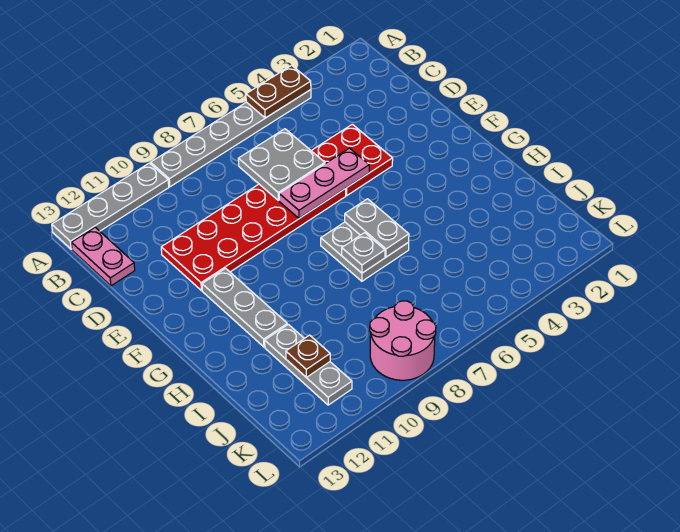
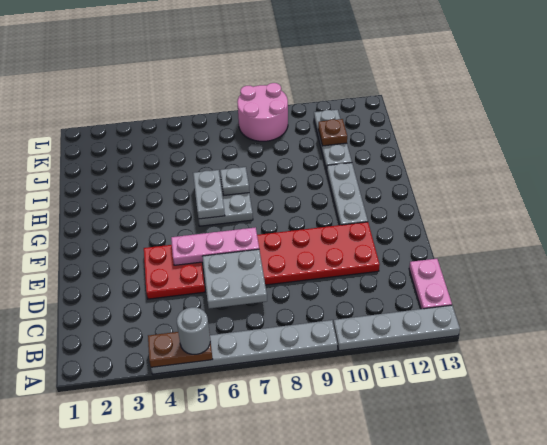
none -> grey round brick A5 level 3

